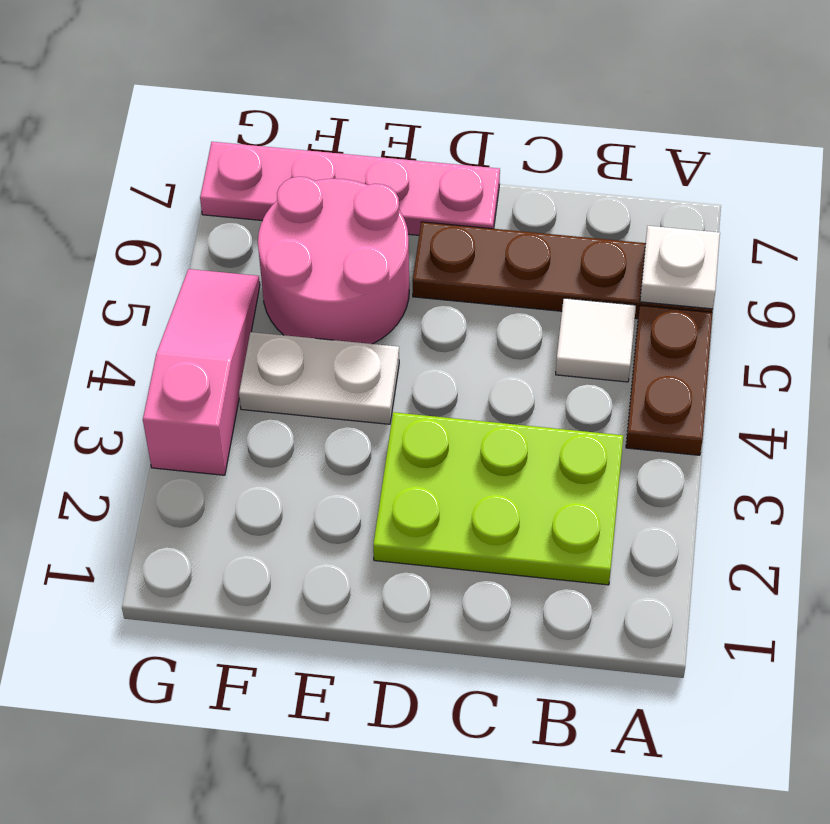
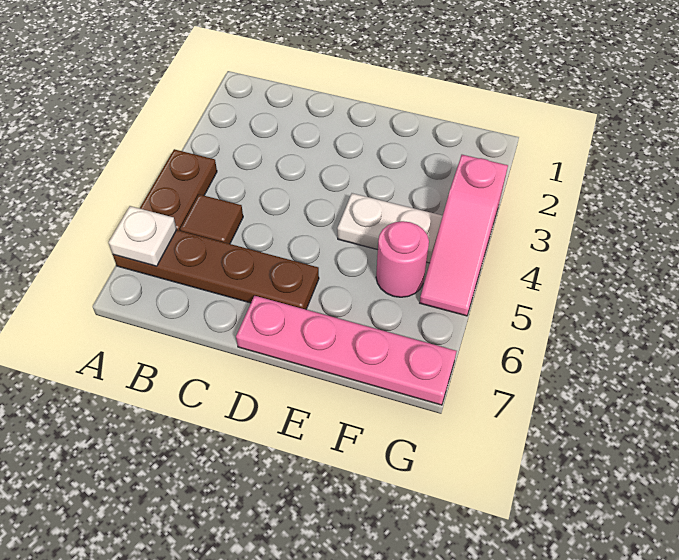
lime plate B2:D3 level 1 -> none
white tile B5 level 1 -> brown tile B5 level 1
pink round brick E5:F6 level 1 -> pink round brick F5 level 1

